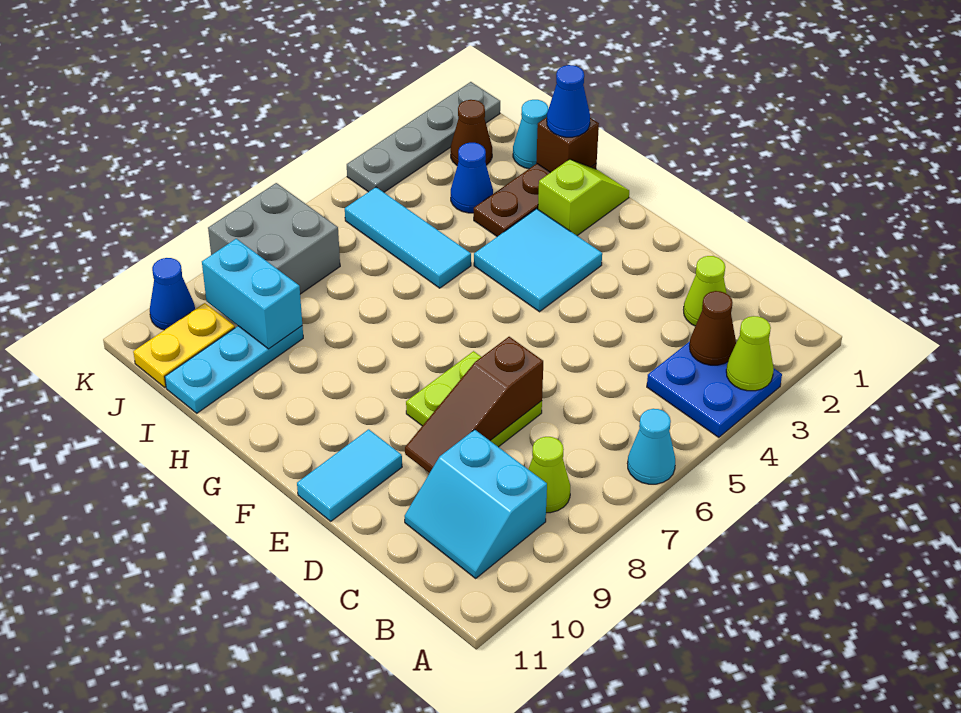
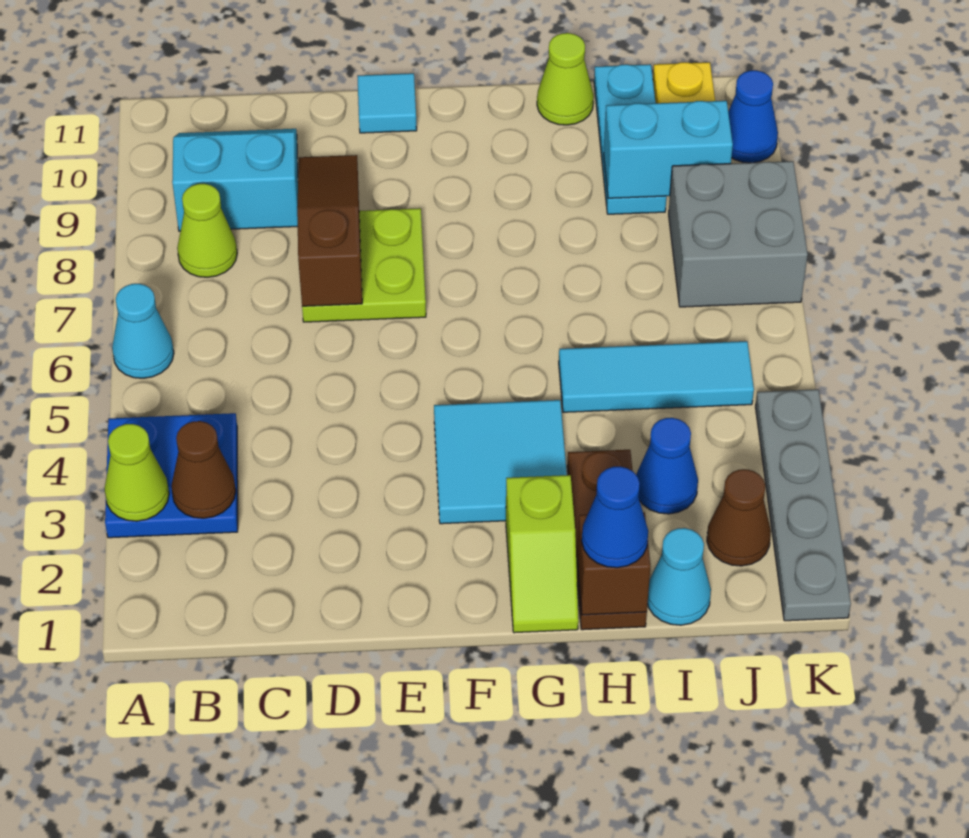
lime cone C2 level 1 -> lime cone H11 level 1
cyan tile E10:E11 level 1 -> cyan tile E11 level 1

